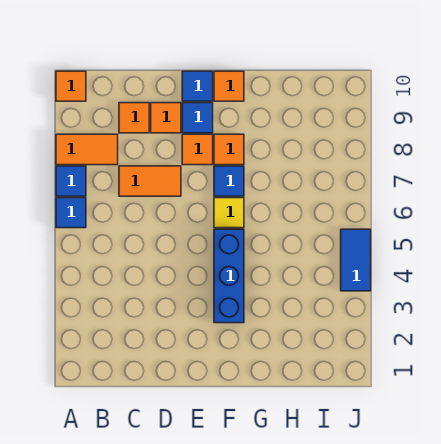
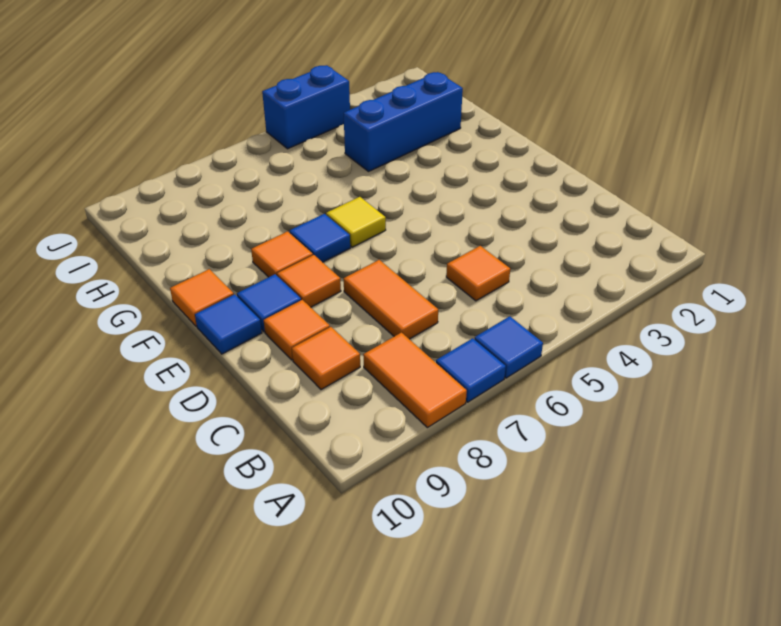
orange tile A10 level 1 -> orange tile C5 level 1
blue brick F3:F5 level 1 -> blue brick H2:H4 level 1
blue tile J4:J5 level 1 -> blue brick J4:J5 level 1

